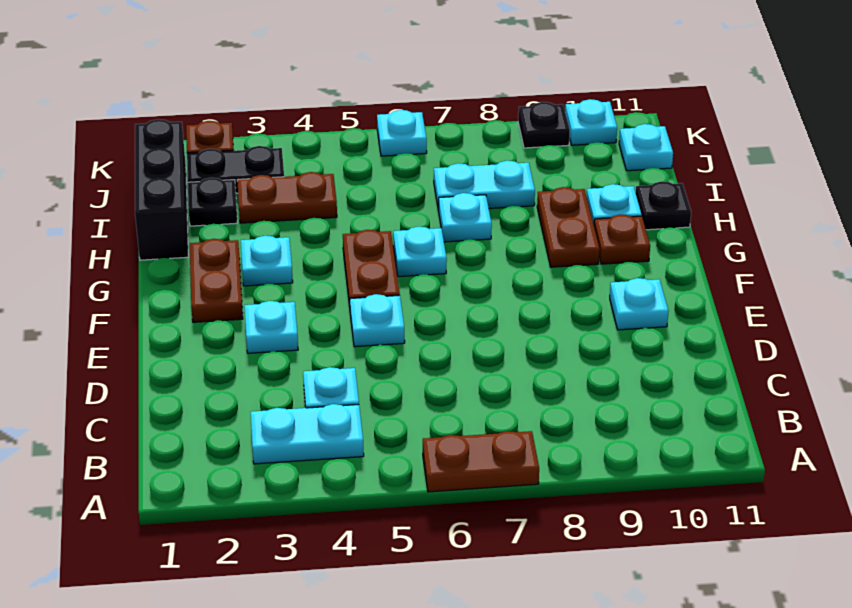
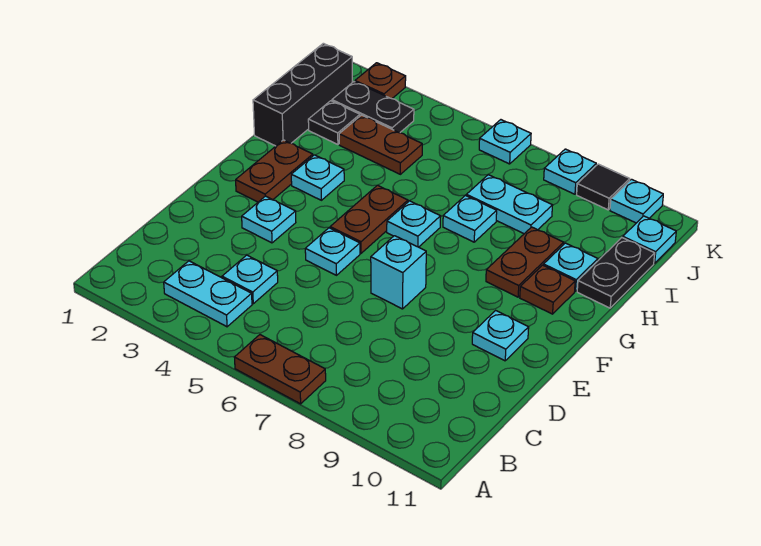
none -> cyan brick E7 level 1
black plate H11 level 1 -> black plate H11:I11 level 1
none -> cyan plate K8 level 1
black plate K9 level 1 -> black tile K9 level 1

